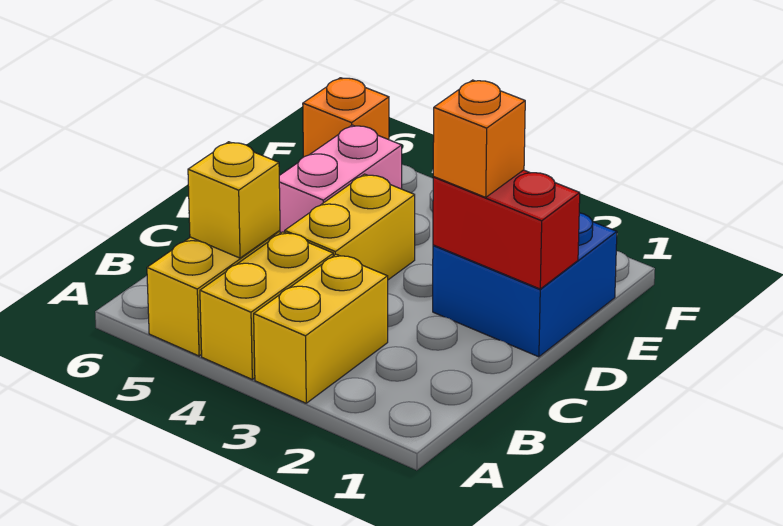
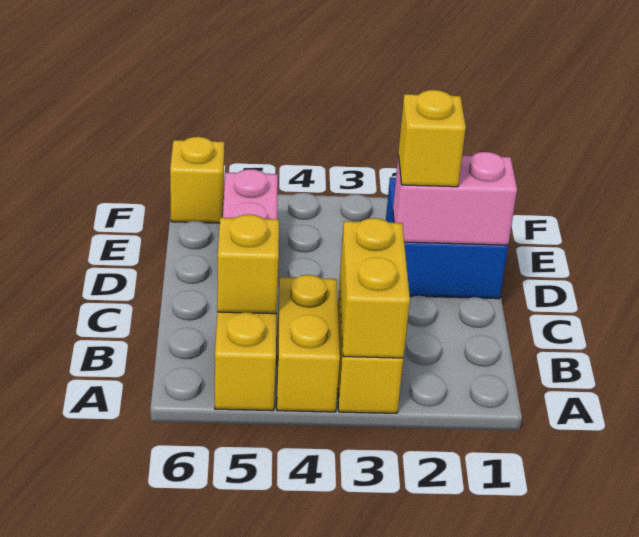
yellow brick C4:D4 level 1 -> yellow brick A3:B3 level 2
red brick D1:D2 level 2 -> pink brick D1:D2 level 2
orange brick D2 level 3 -> yellow brick D2 level 3
orange brick F6 level 1 -> yellow brick F6 level 1

